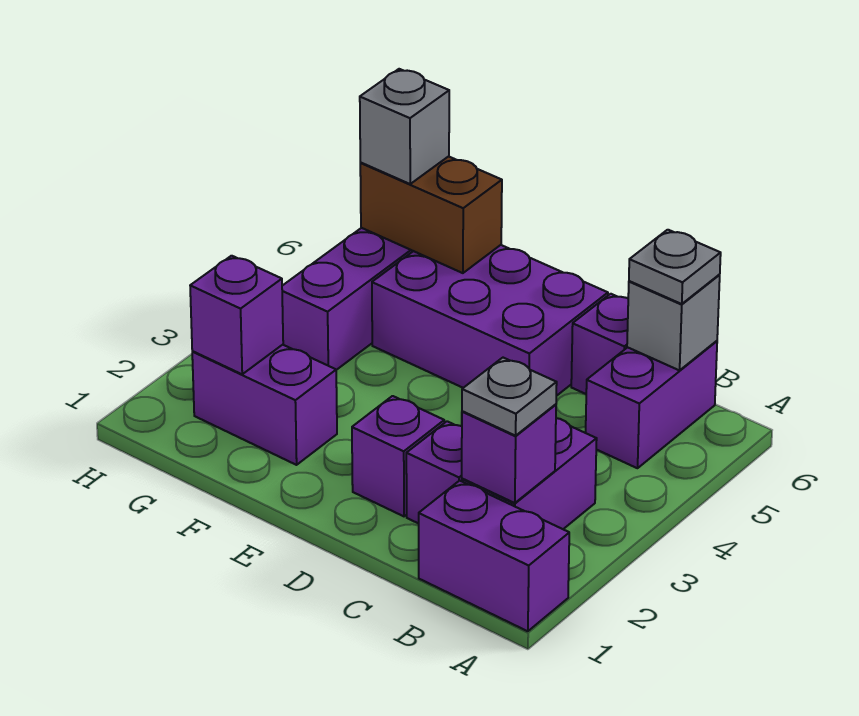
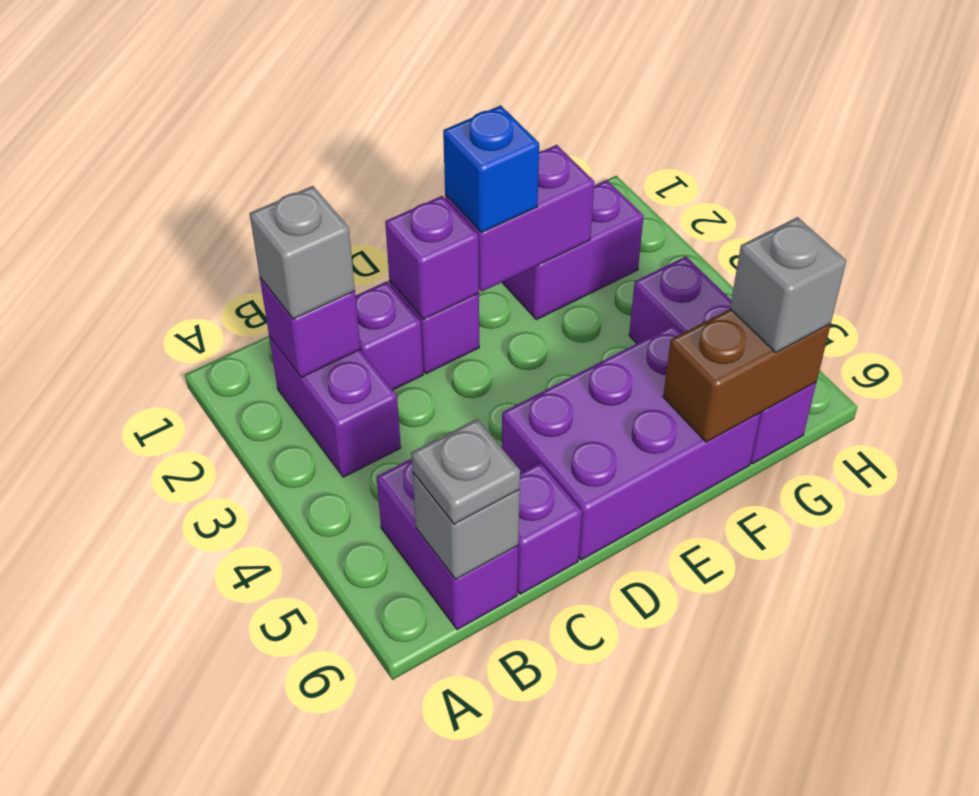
purple brick A1:B1 level 1 -> purple brick E2:F2 level 2
grey plate B2 level 3 -> grey brick B2 level 3
none -> blue brick E2 level 3
purple brick G2 level 2 -> purple brick D2 level 2

